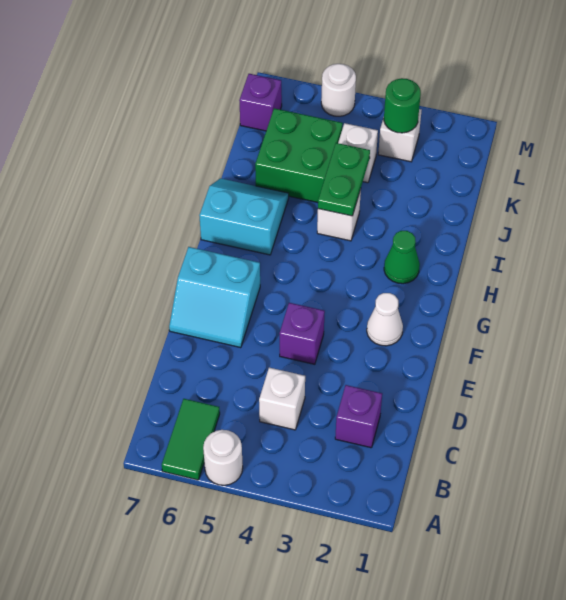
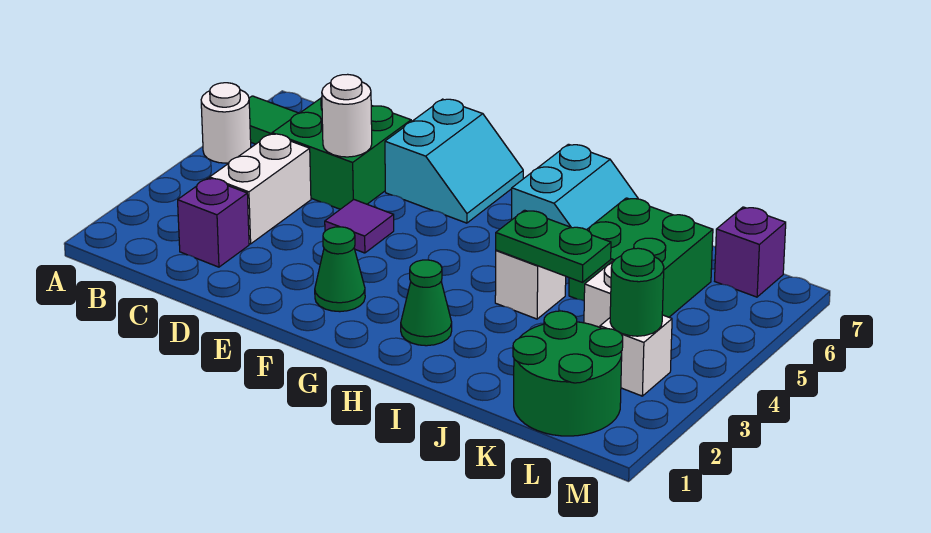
white brick C4 level 1 -> white brick C3:C4 level 1
none -> green brick C5:D6 level 1
purple brick E4 level 1 -> purple tile E4 level 1
cyan slope E6:F7 level 1 top F -> cyan slope E6:F7 level 1 top E
white cone F2 level 1 -> green cone F2 level 1
none -> green round brick K1:L2 level 1
white round brick M5 level 1 -> white round brick D5 level 2

